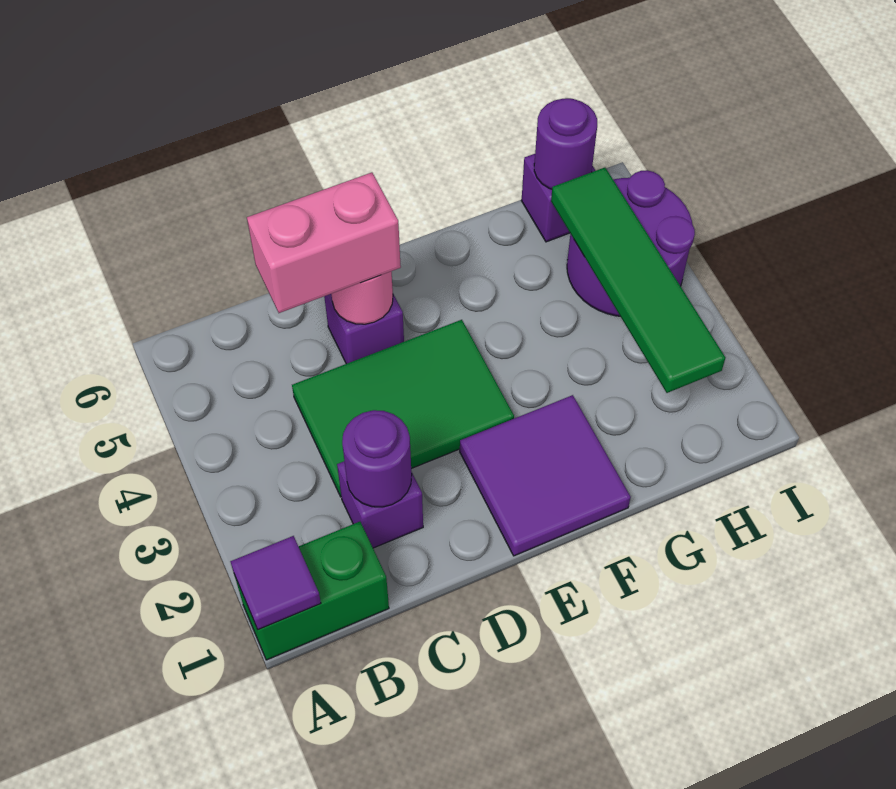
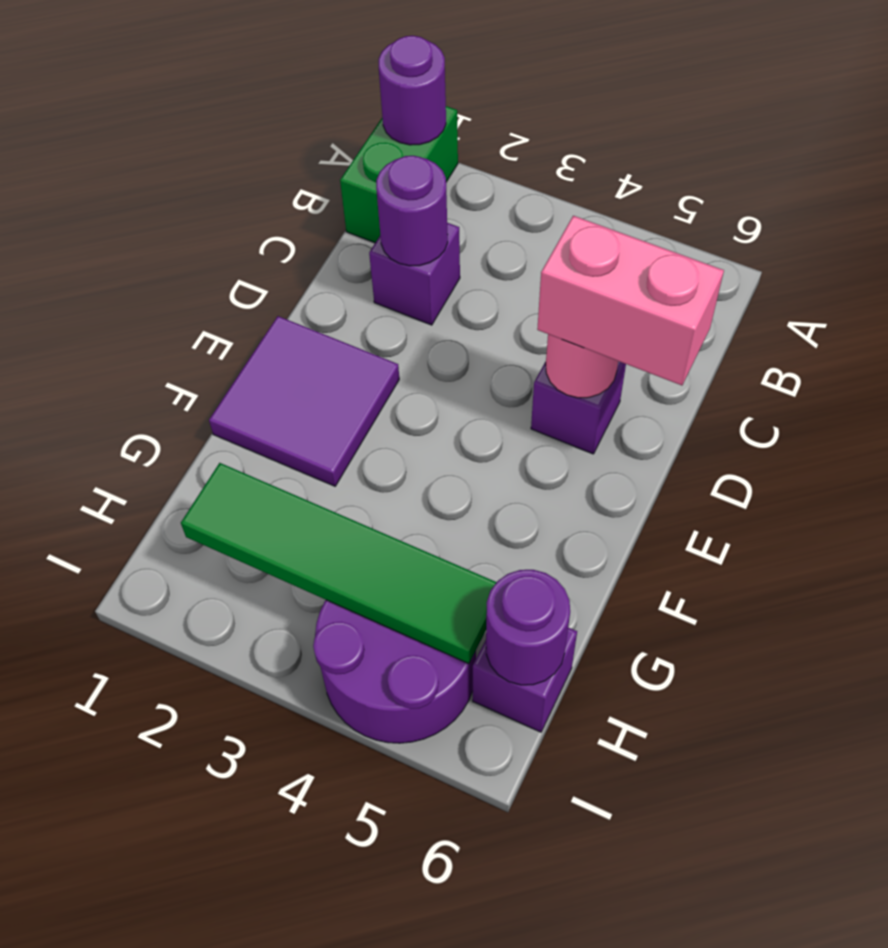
purple tile A1 level 2 -> purple round brick A1 level 2
green tile C3:E4 level 1 -> none
pink brick C5:D5 level 3 -> pink brick D5:D6 level 3

